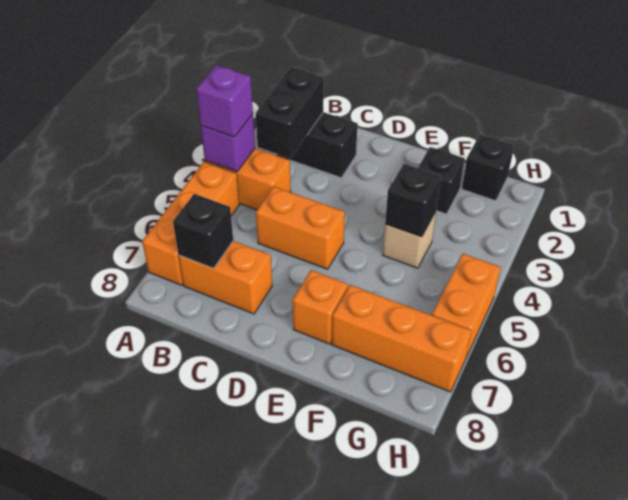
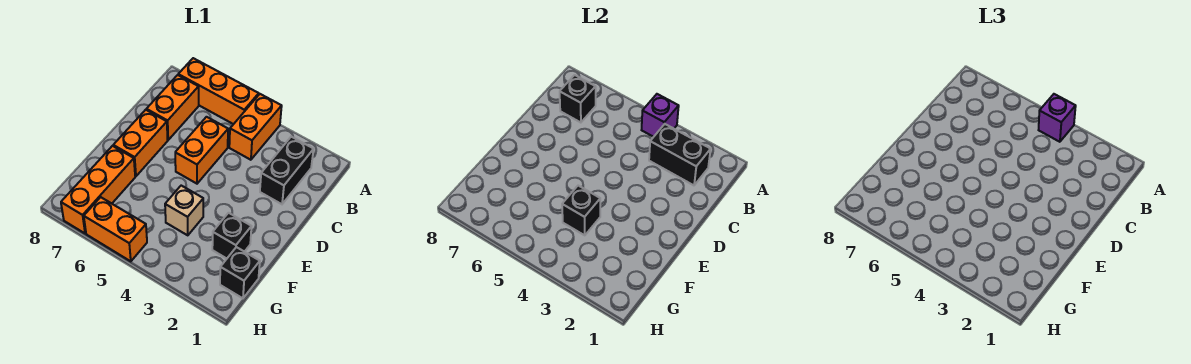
orange brick E7 level 1 -> orange brick D7:E7 level 1

